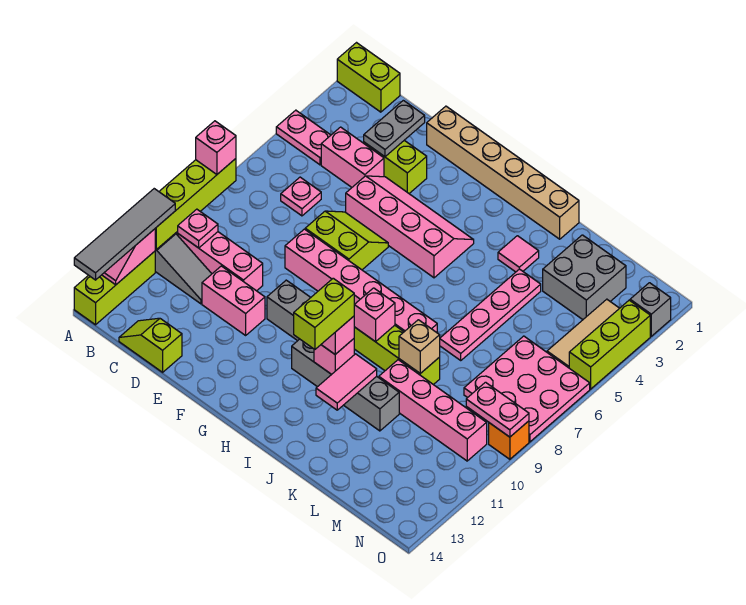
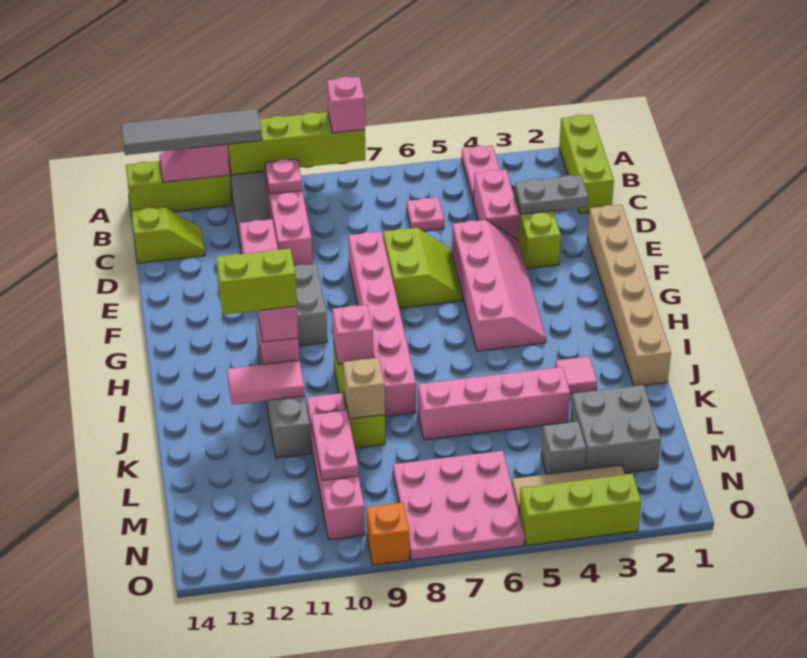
lime brick A1:B1 level 1 -> lime brick A1:C1 level 1
lime slope C14:D14 level 1 top D -> lime slope C13:C14 level 1 top 14
pink plate K4:K7 level 1 -> pink brick K4:K7 level 1
pink plate N9:O9 level 2 -> pink plate L10:M10 level 2
grey brick O2 level 1 -> grey brick M4 level 1

